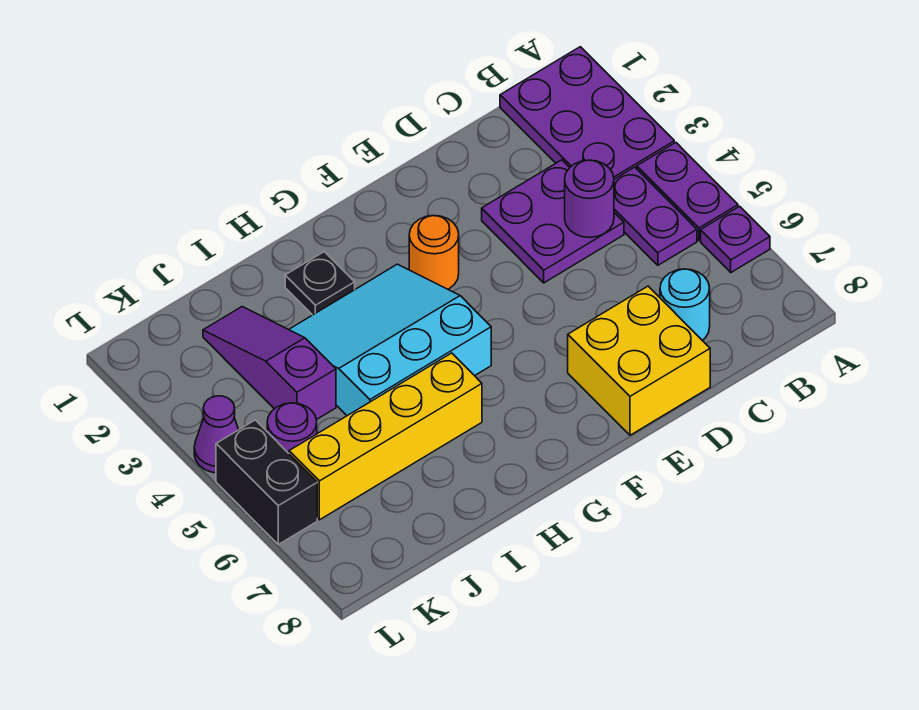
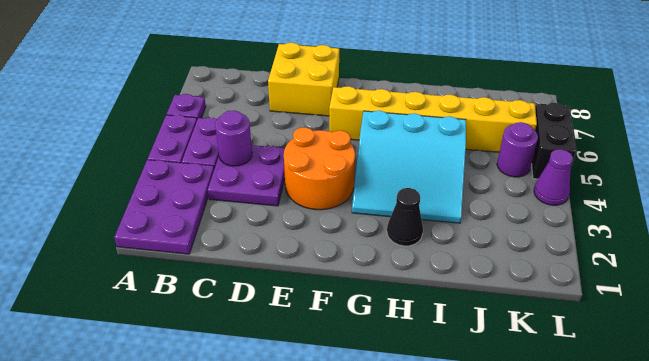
cyan round brick C7 level 1 -> none
orange round brick F3 level 1 -> orange round brick E3:F4 level 1
black plate H2 level 1 -> black cone H2 level 1
yellow brick H6:K6 level 1 -> yellow brick F6:K6 level 1
purple slope J2:J4 level 1 top 4 -> none

